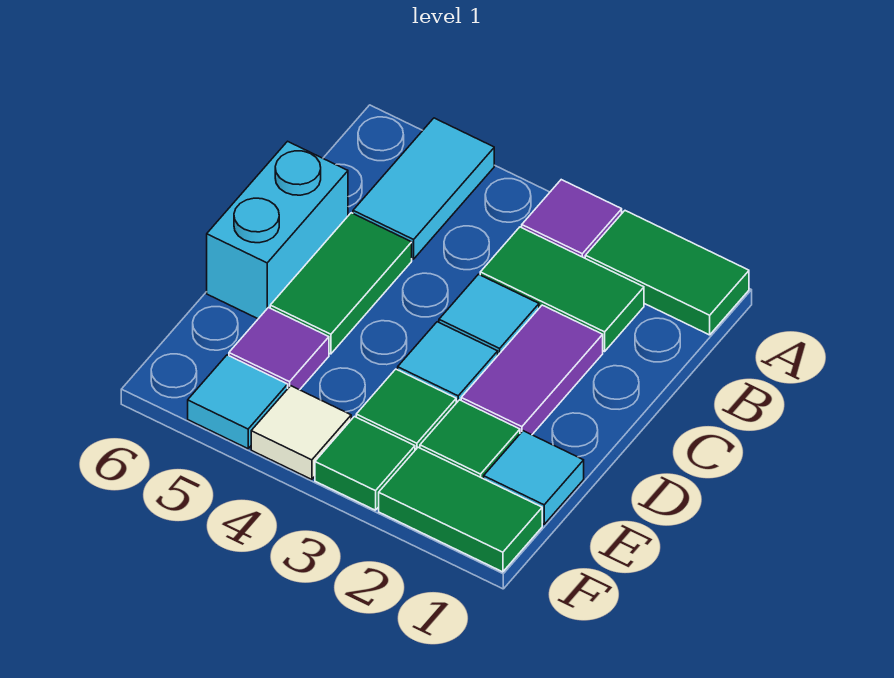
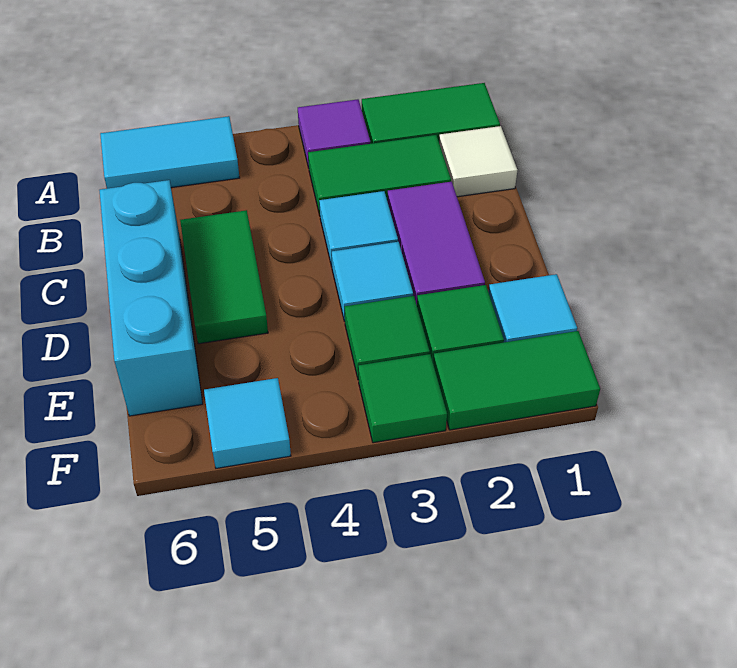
cyan tile A5:B5 level 1 -> cyan tile A5:A6 level 1
cyan brick C6:D6 level 1 -> cyan brick C6:E6 level 1
purple tile E5 level 1 -> none
white tile F4 level 1 -> white tile B1 level 1

